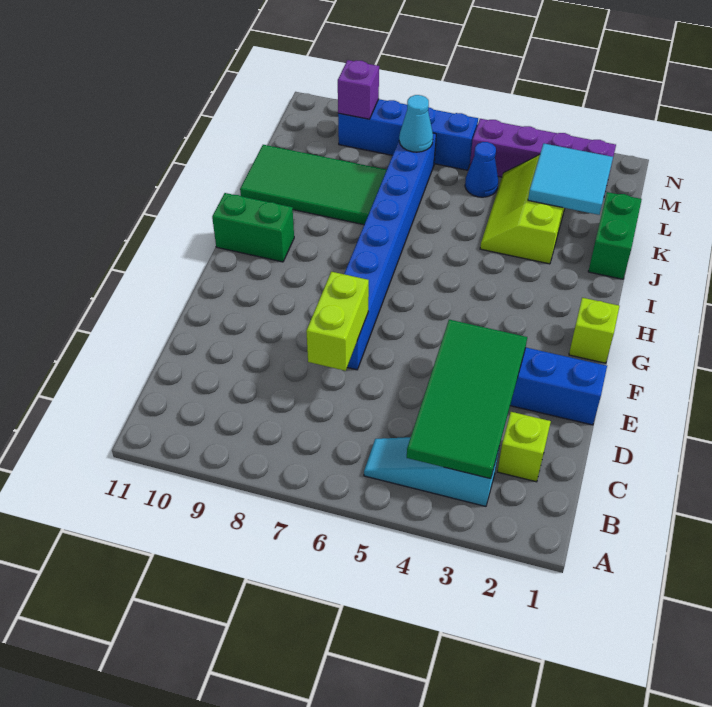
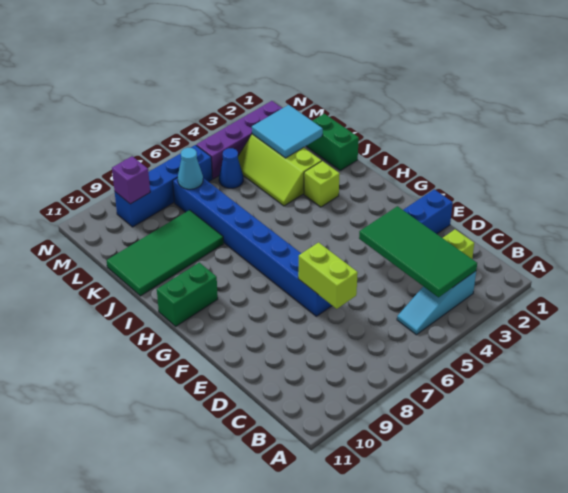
lime brick G1 level 1 -> lime brick I3 level 1

